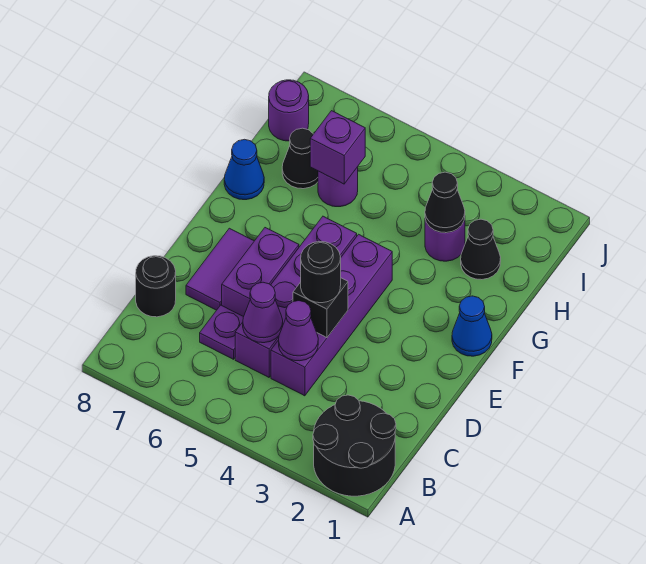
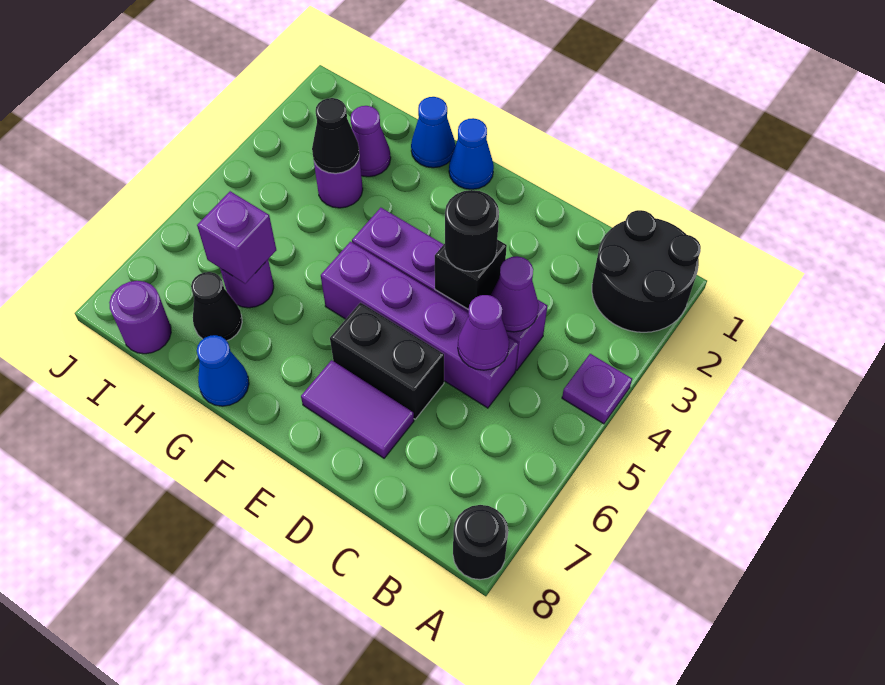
purple plate C6 level 1 -> purple plate A4 level 1
black round brick C8 level 1 -> black round brick A8 level 1
purple brick D6:E6 level 1 -> black brick D6:E6 level 1
none -> blue cone G1 level 1
black cone H2 level 1 -> purple cone H2 level 1

